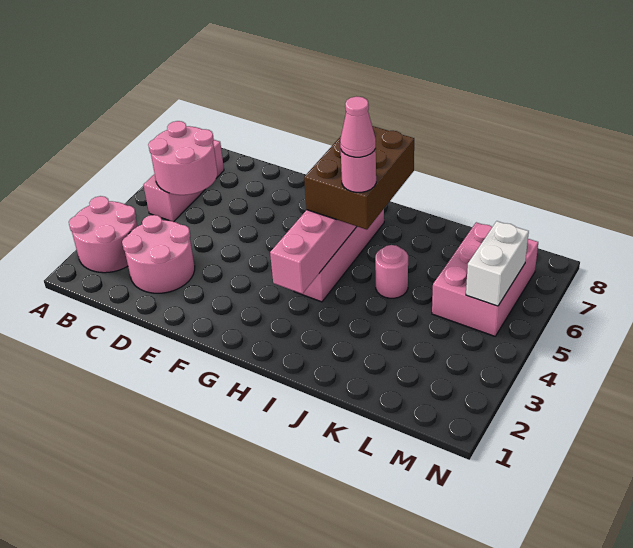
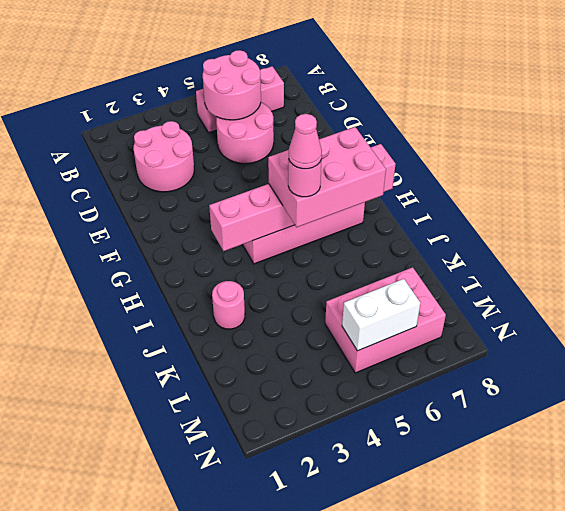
pink round brick A2:B3 level 1 -> pink round brick C5:D6 level 1
brown brick H5:I7 level 3 -> pink brick H5:I7 level 3
pink round brick J5 level 1 -> pink round brick J2 level 1

